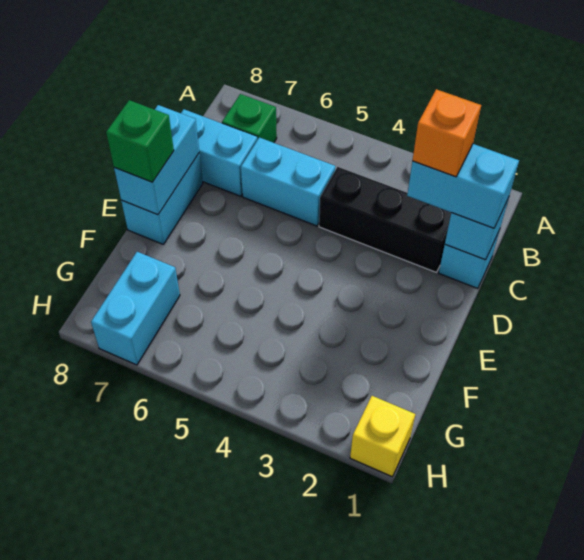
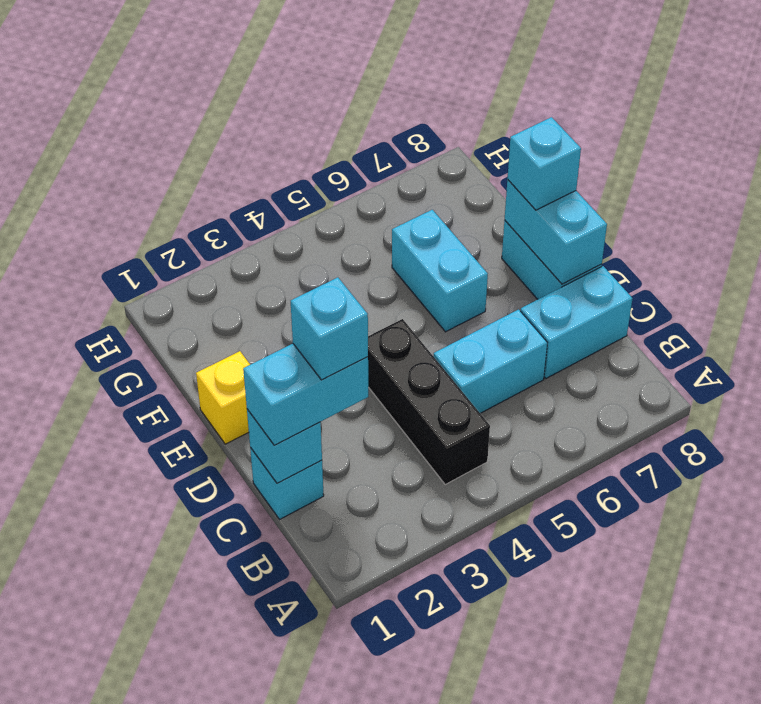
green brick B7 level 1 -> none
black brick C2:C4 level 1 -> black brick B4:D4 level 1
orange brick C2 level 4 -> cyan brick C2 level 4
green brick E8 level 3 -> cyan brick E8 level 3
cyan brick G7:H7 level 1 -> cyan brick E6:F6 level 1
yellow brick H1 level 1 -> yellow brick E1 level 1

